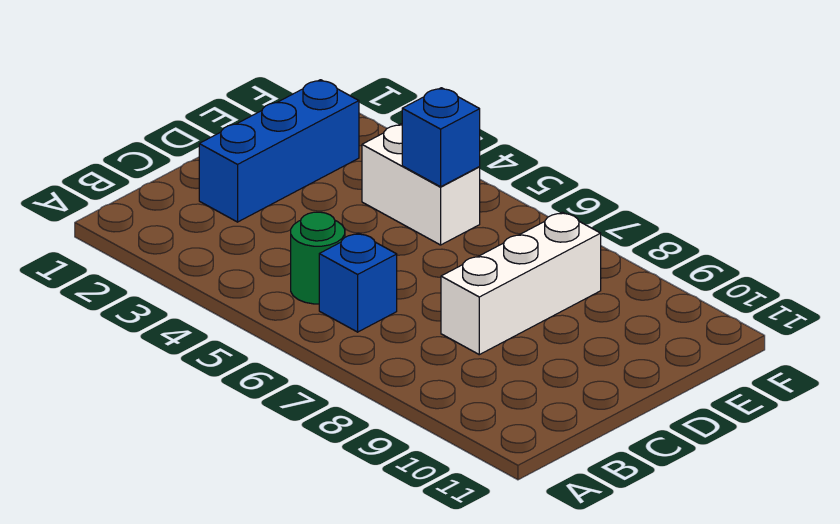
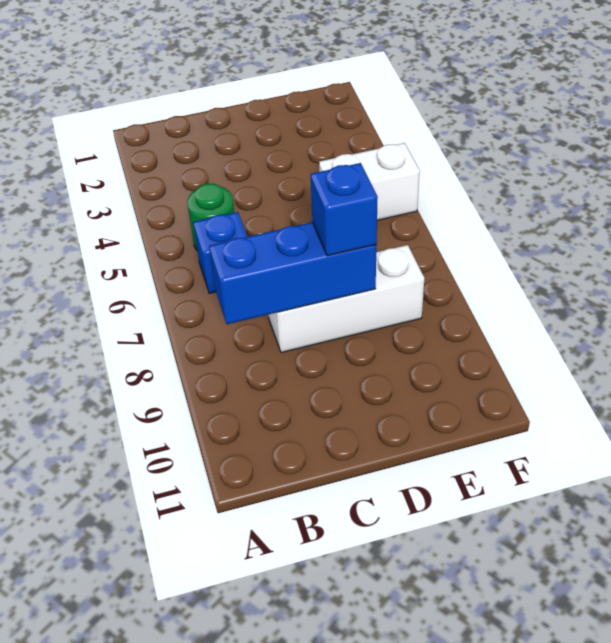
blue brick C2:E2 level 1 -> blue brick B8:D8 level 2
white brick E4:E5 level 1 -> white brick E5:F5 level 1
blue brick E5 level 2 -> blue brick D8 level 3

